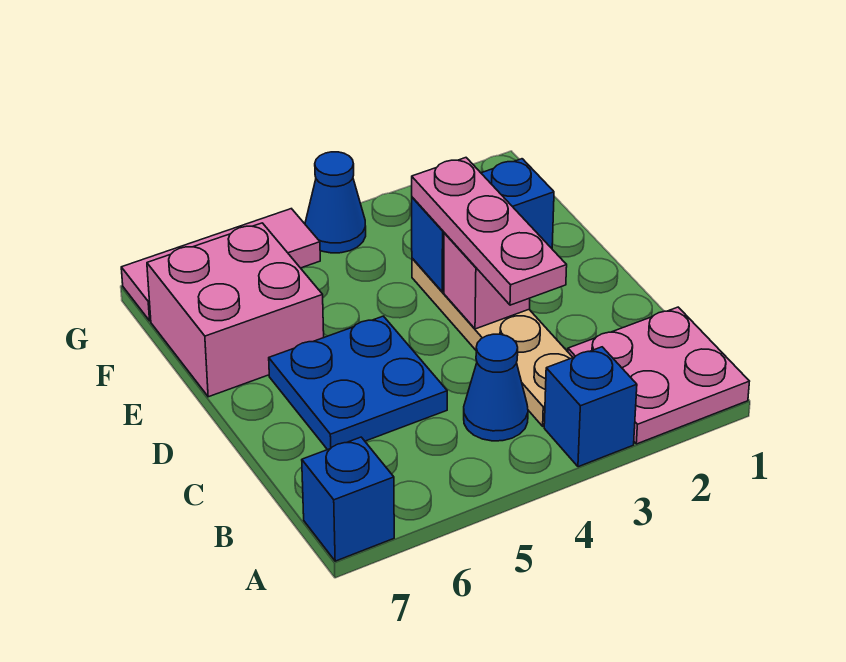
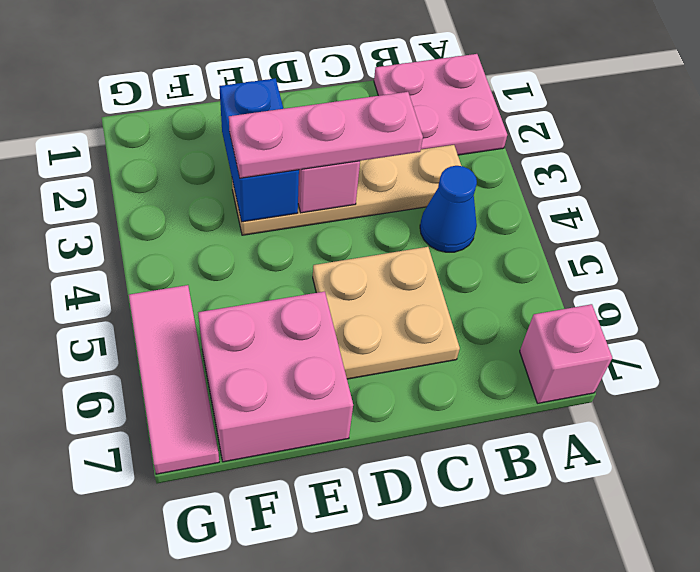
blue brick A3 level 1 -> none
blue brick A7 level 1 -> pink brick A7 level 1
blue plate C5:D6 level 1 -> tan plate C5:D6 level 1
blue cone G4 level 1 -> none

